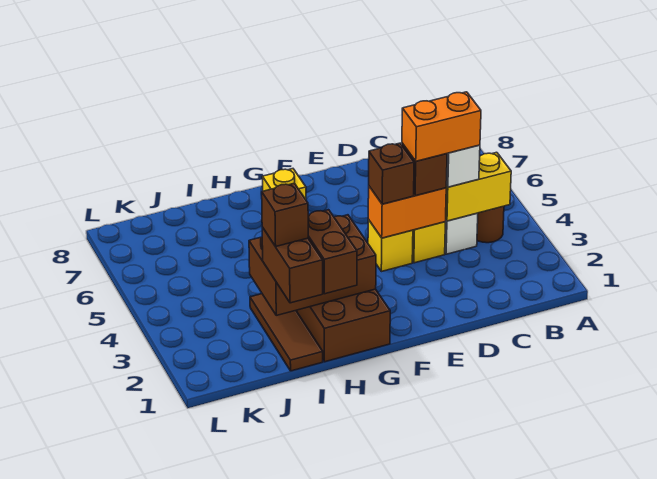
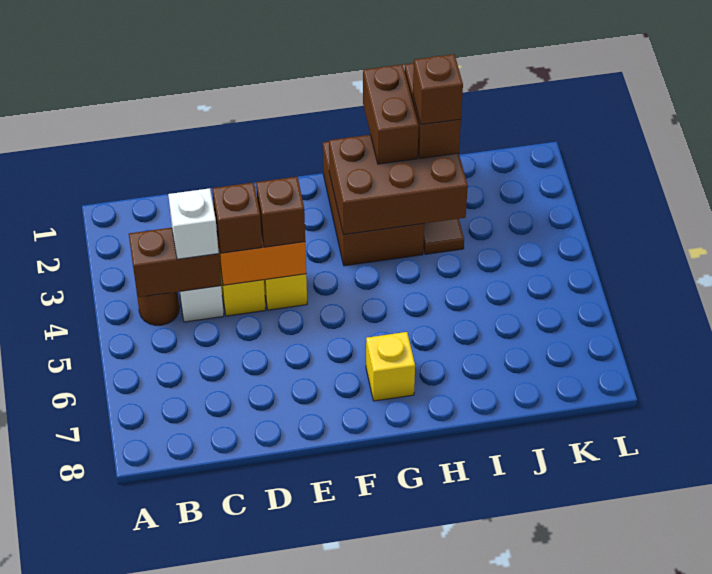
yellow brick B4:C4 level 2 -> brown brick B4:C4 level 2
orange brick C4:D4 level 4 -> none

